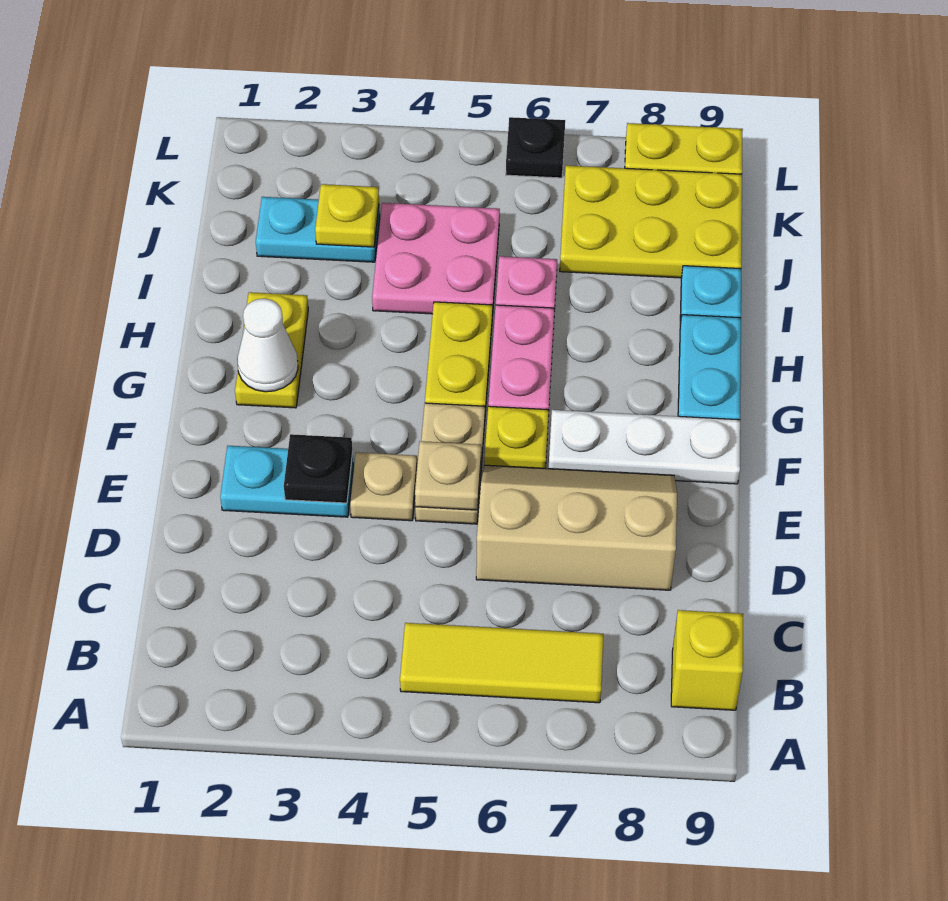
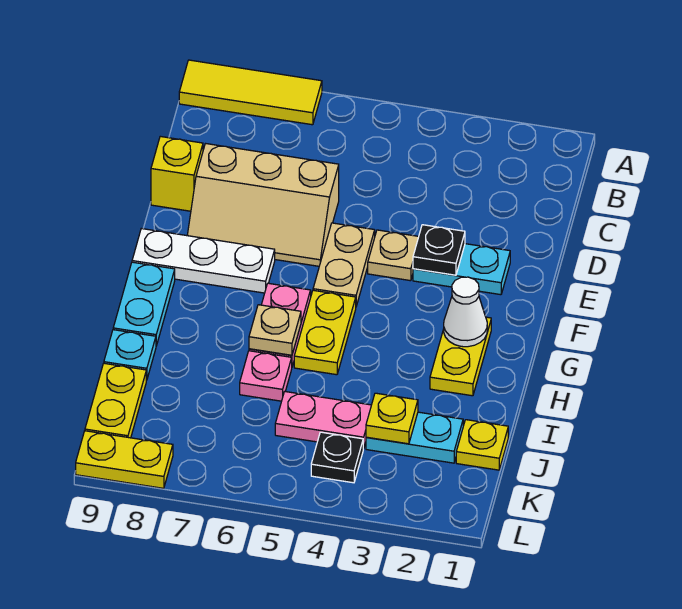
yellow tile B5:B7 level 1 -> yellow tile A7:A9 level 1
yellow brick B9 level 1 -> yellow brick D9 level 1
tan plate E5 level 2 -> tan plate H6 level 2
yellow plate F6 level 1 -> yellow plate J1 level 1
pink plate I4:J5 level 1 -> pink plate J4:J5 level 1
yellow plate J7:K9 level 1 -> yellow plate J9:K9 level 1
black plate L6 level 1 -> black plate K4 level 1

